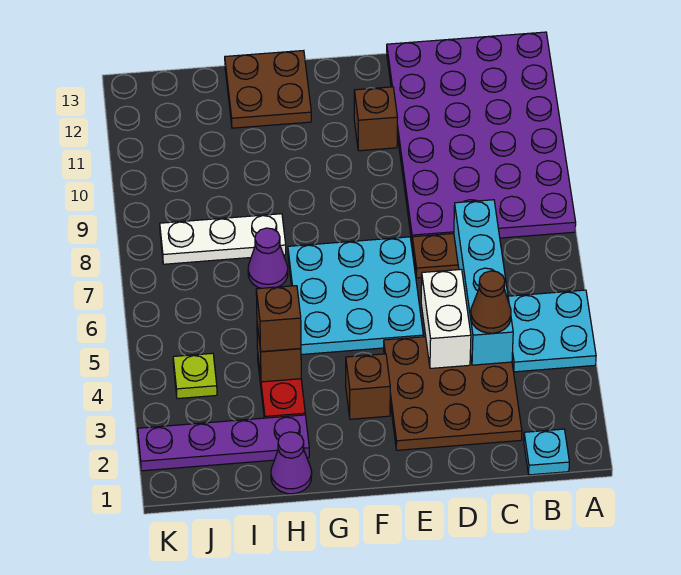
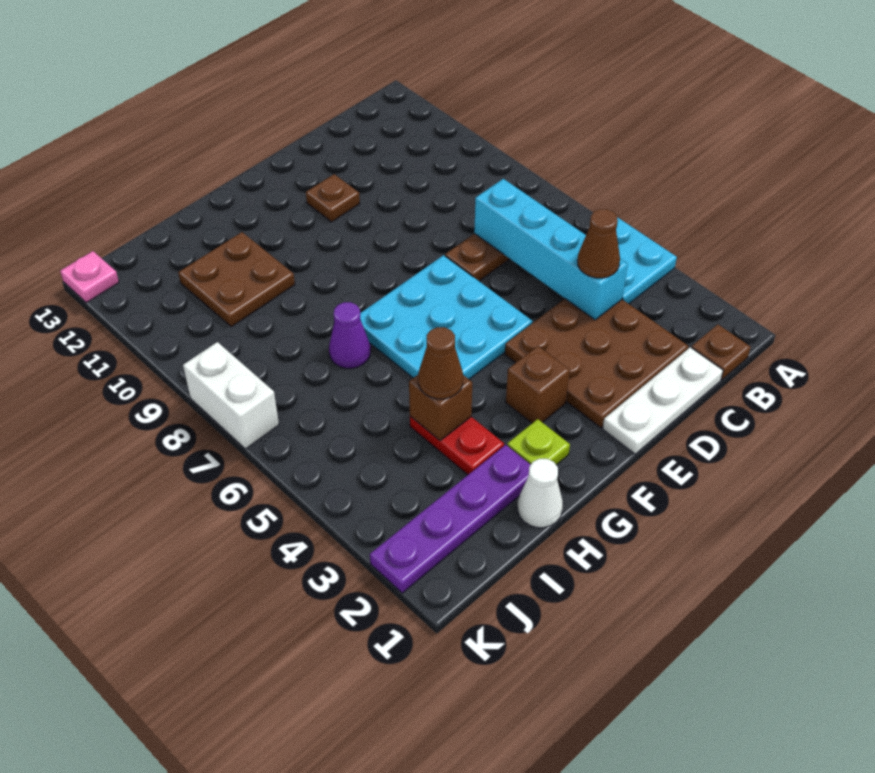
purple plate A8:D13 level 1 -> none
cyan plate B1 level 1 -> brown plate B1 level 1
white brick D4:D5 level 2 -> white brick K7:K8 level 1
brown brick E11 level 1 -> brown plate E11 level 1
brown plate G12:H13 level 1 -> brown plate H10:I11 level 1
purple cone H1 level 1 -> white cone H1 level 1
brown brick H4 level 3 -> brown cone H4 level 3
white plate H8:J8 level 1 -> white plate C1:E1 level 1
lime plate J4 level 1 -> lime plate G2 level 1
none -> pink plate K13 level 1

